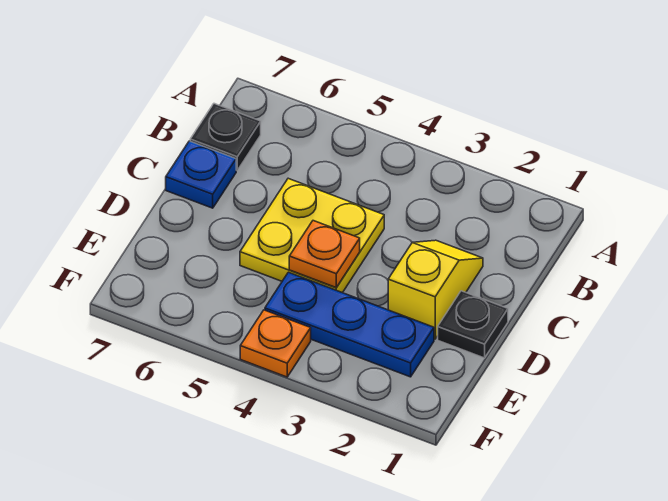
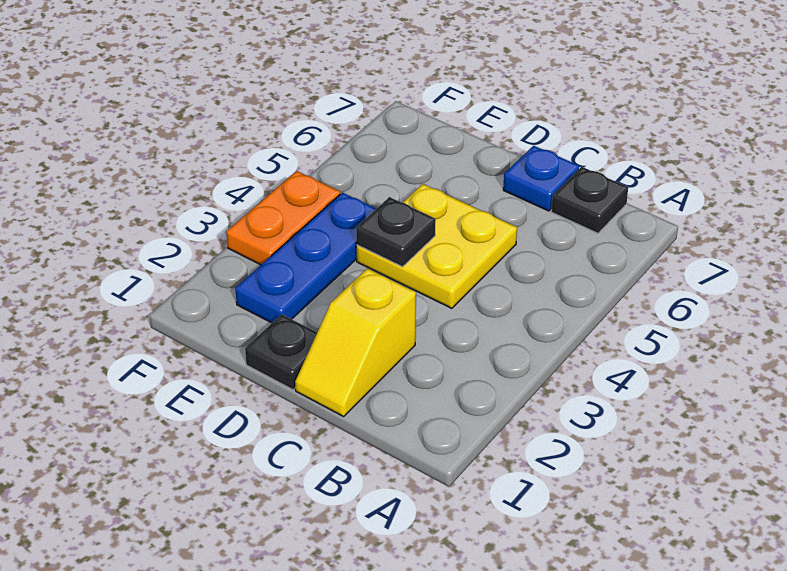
yellow slope C2:D2 level 1 top D -> yellow slope C1:C2 level 1 top 2
orange plate D4 level 2 -> black plate D4 level 2
orange plate F4 level 1 -> orange plate F3:F4 level 1

